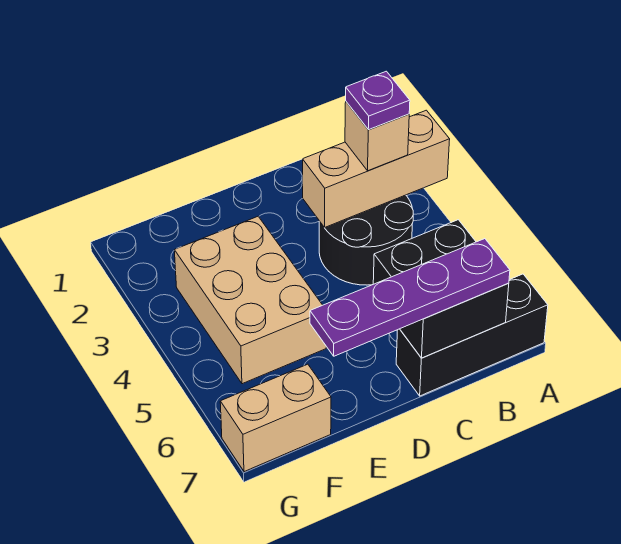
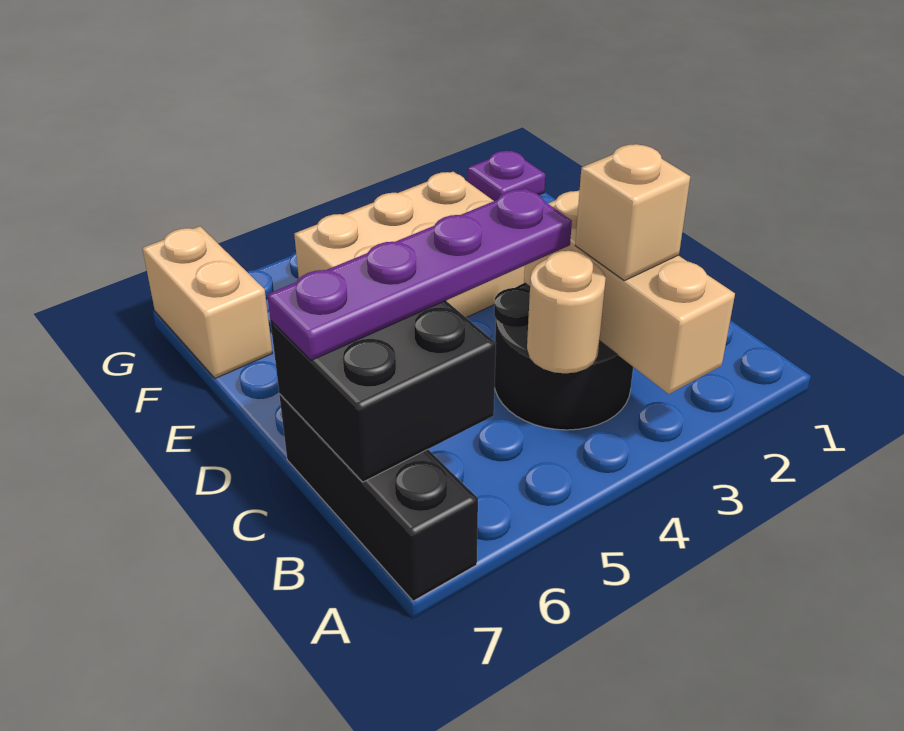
purple plate B3 level 4 -> purple plate G1 level 1
none -> tan round brick B4 level 2
purple plate B7:E7 level 3 -> purple plate C4:C7 level 3

